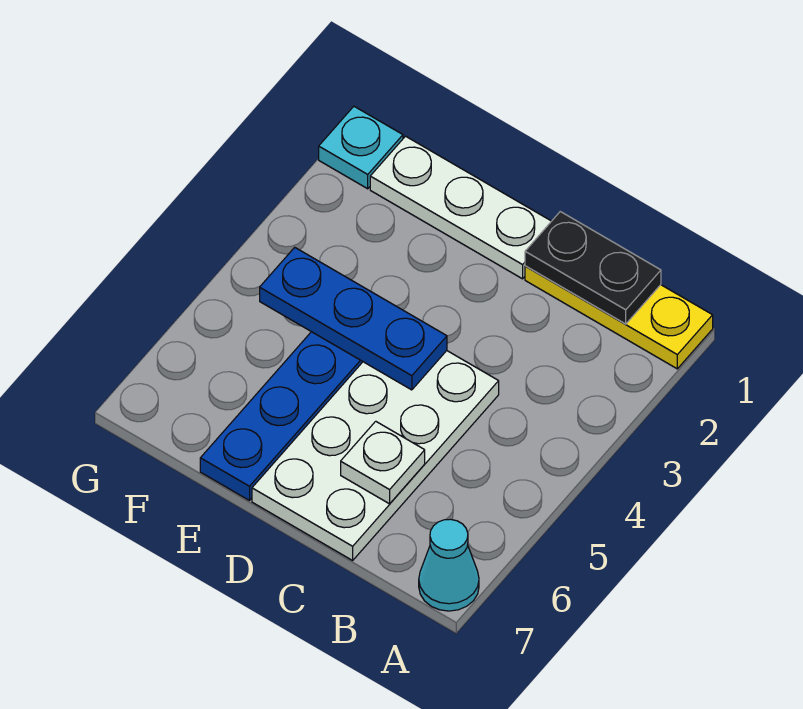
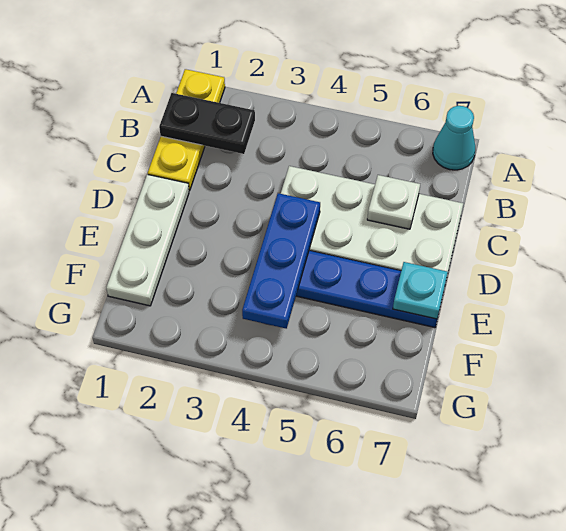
black plate B1:C1 level 2 -> black plate B1:B2 level 2
cyan plate G1 level 1 -> cyan plate E7 level 2

